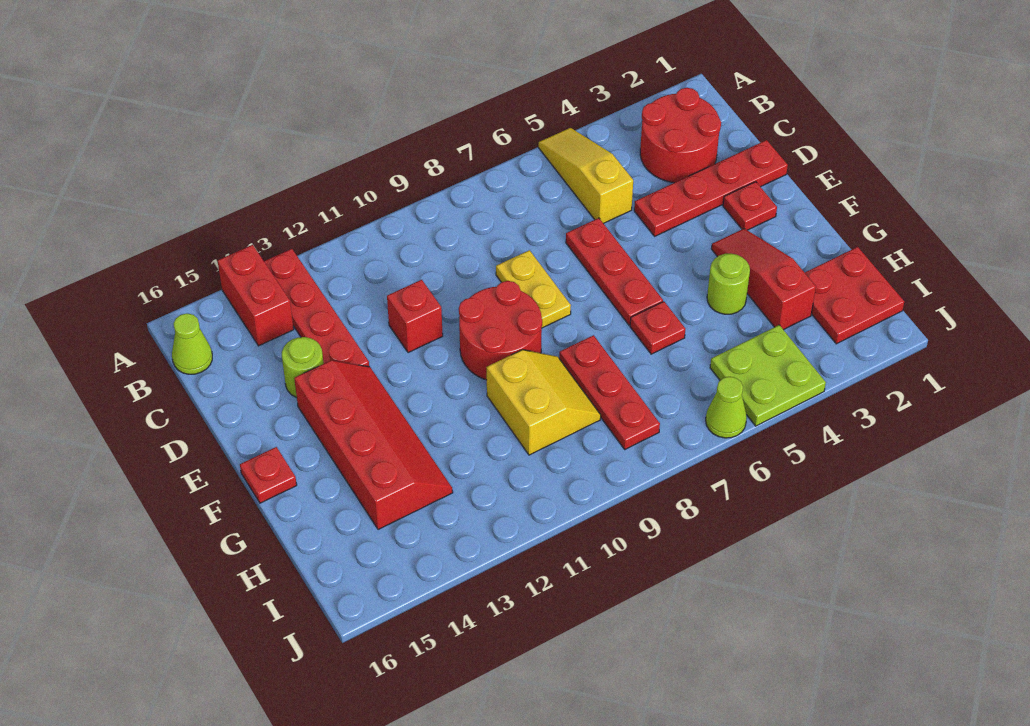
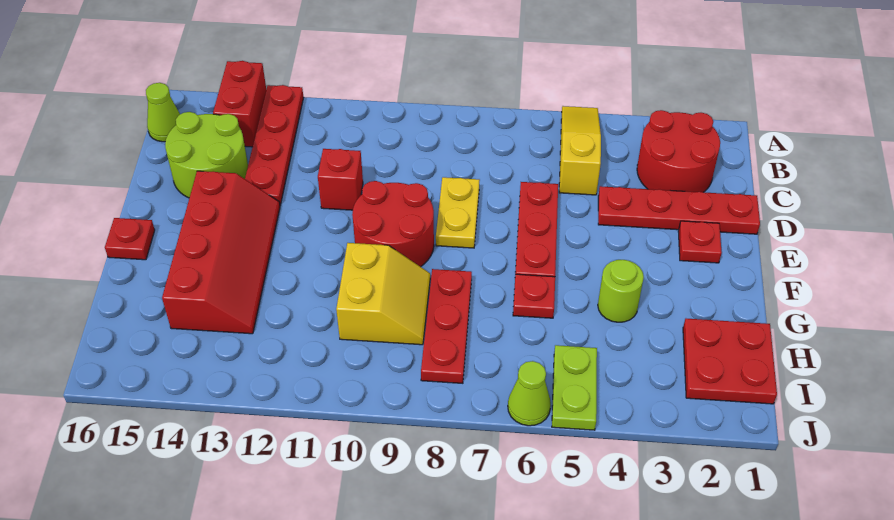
lime round brick D14 level 1 -> lime round brick C14:D15 level 1
red slope F3:H3 level 1 top H -> none
lime plate I4:J5 level 1 -> lime plate I5:J5 level 1

